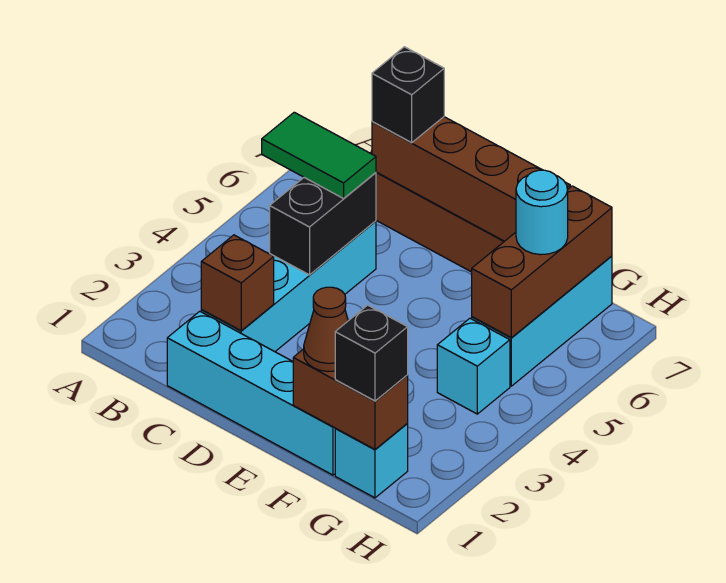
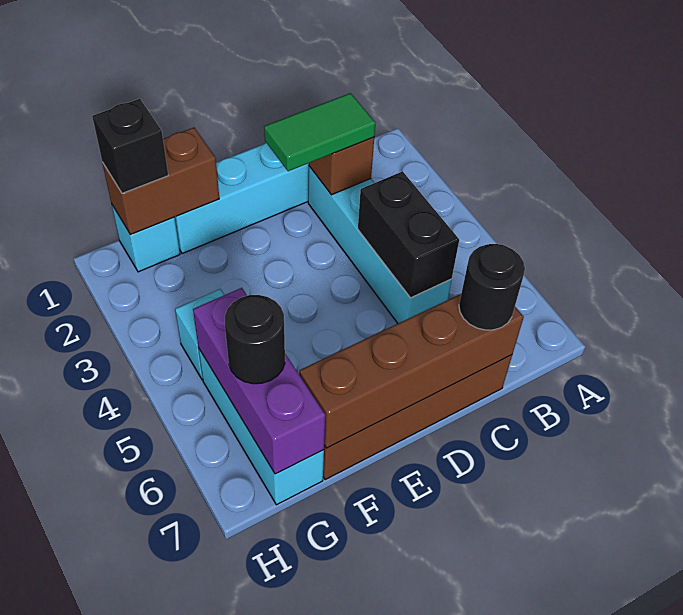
green tile B5:C5 level 3 -> green tile C2:D2 level 3
black brick C7 level 3 -> black round brick C7 level 3
brown cone F1 level 3 -> none
brown brick G5:G7 level 2 -> purple brick G5:G7 level 2
cyan round brick G6 level 3 -> black round brick G6 level 3

